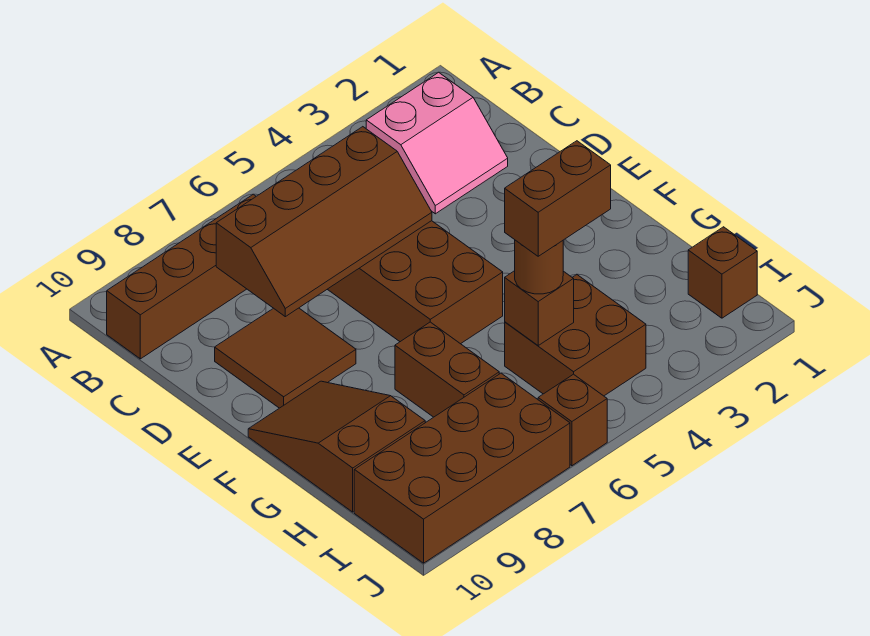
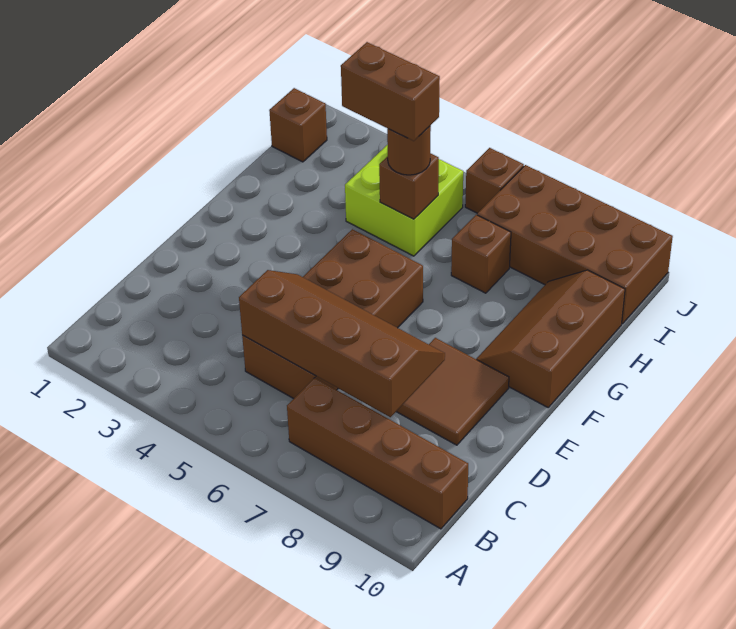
pink slope B2:C3 level 1 top B -> none
brown slope F9:H10 level 1 top H -> brown slope F9:H10 level 1 top 10
brown brick G7:H7 level 1 -> brown brick H7 level 1
brown brick H4:I5 level 1 -> lime brick H4:I5 level 1

